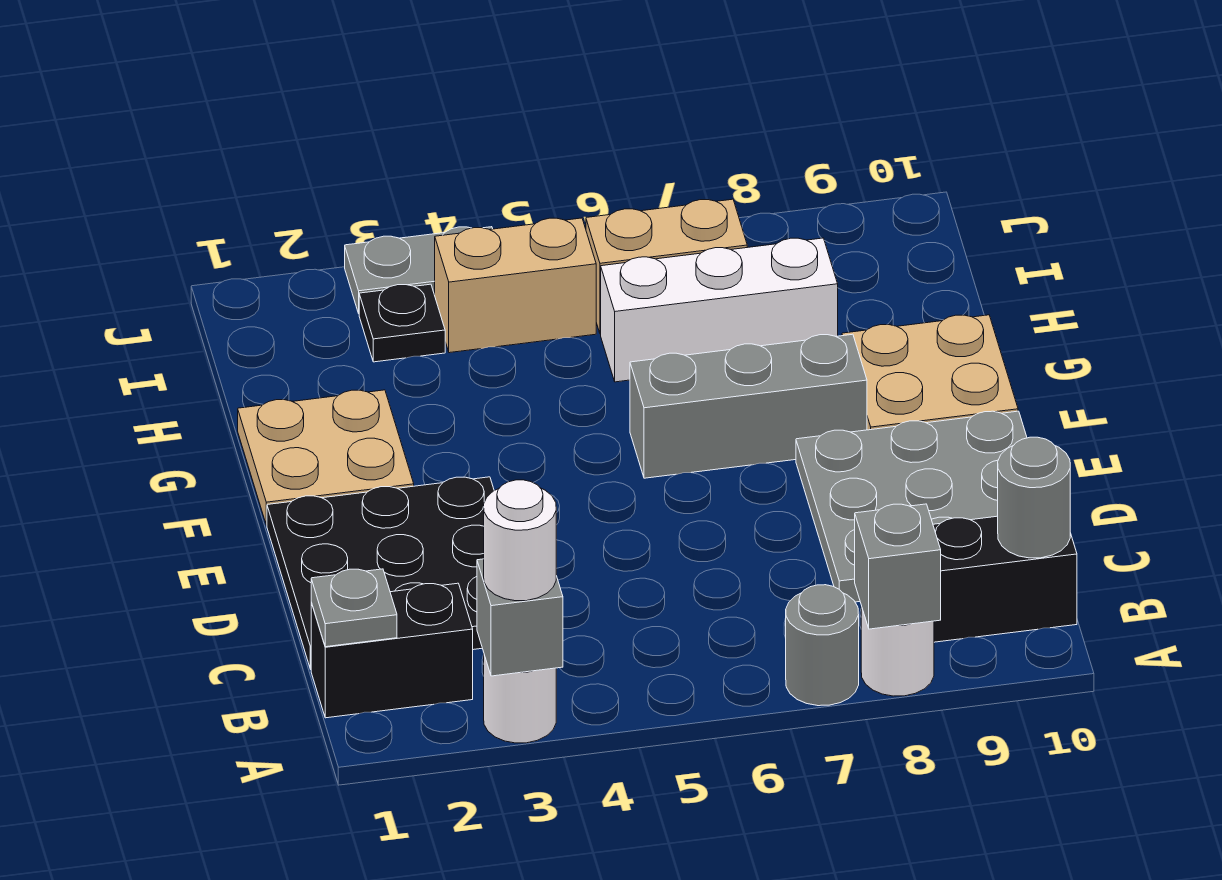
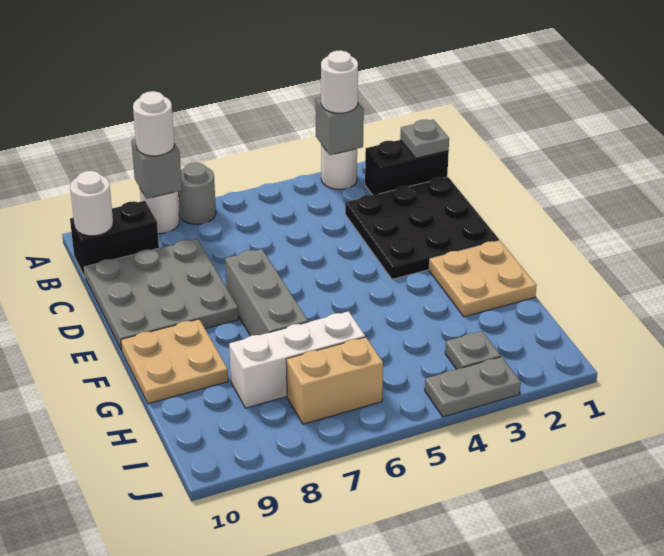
none -> white round brick A8 level 3
grey round brick B10 level 2 -> white round brick B10 level 2
grey brick F6:F8 level 1 -> grey brick E7:G7 level 1
black plate I3 level 1 -> grey plate I3 level 1
tan brick I4:I5 level 1 -> none

